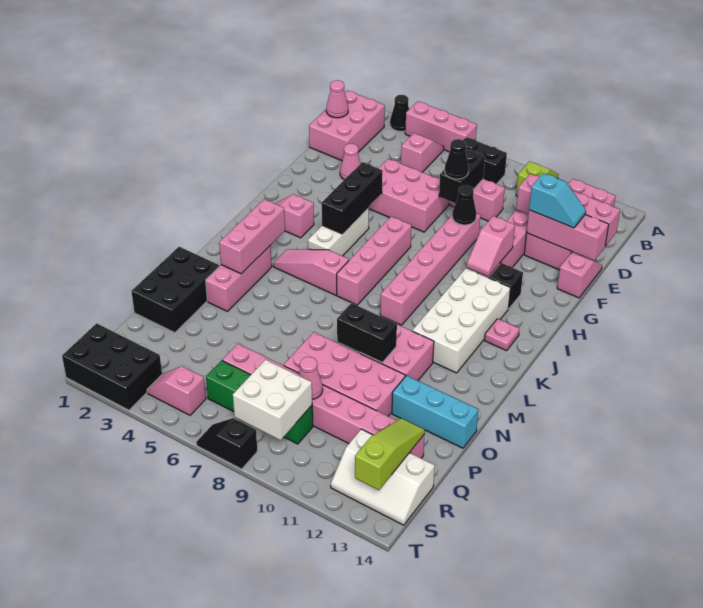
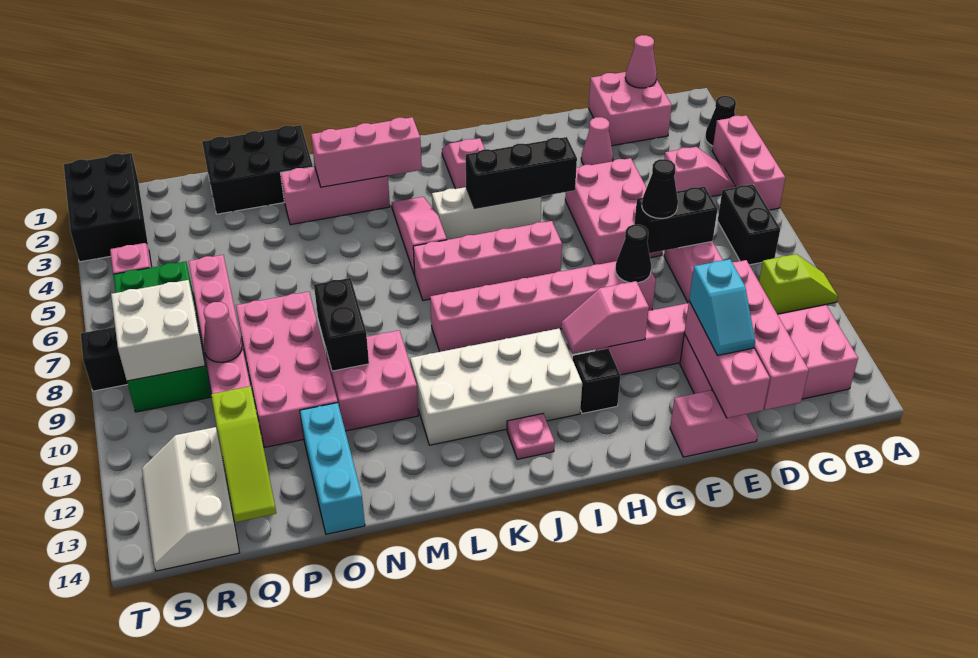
pink brick B1:D2 level 1 -> pink brick C1:D2 level 1
lime slope Q13:S13 level 2 top S -> lime slope Q12:Q14 level 2 top 12
green brick R6:R9 level 1 -> green brick R6:S9 level 1

